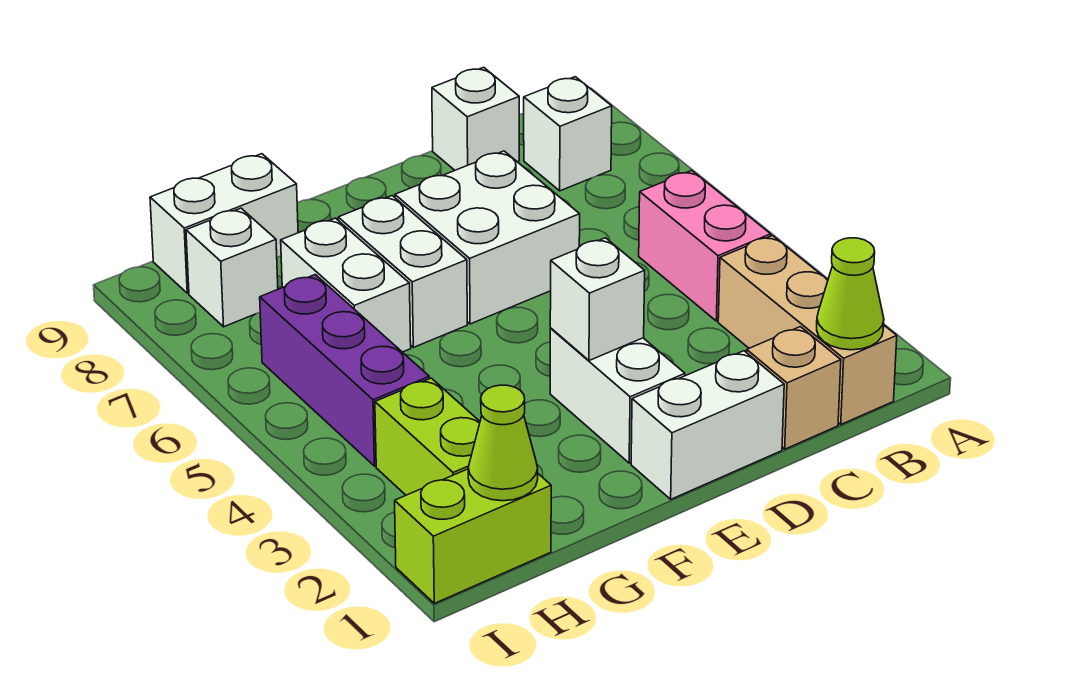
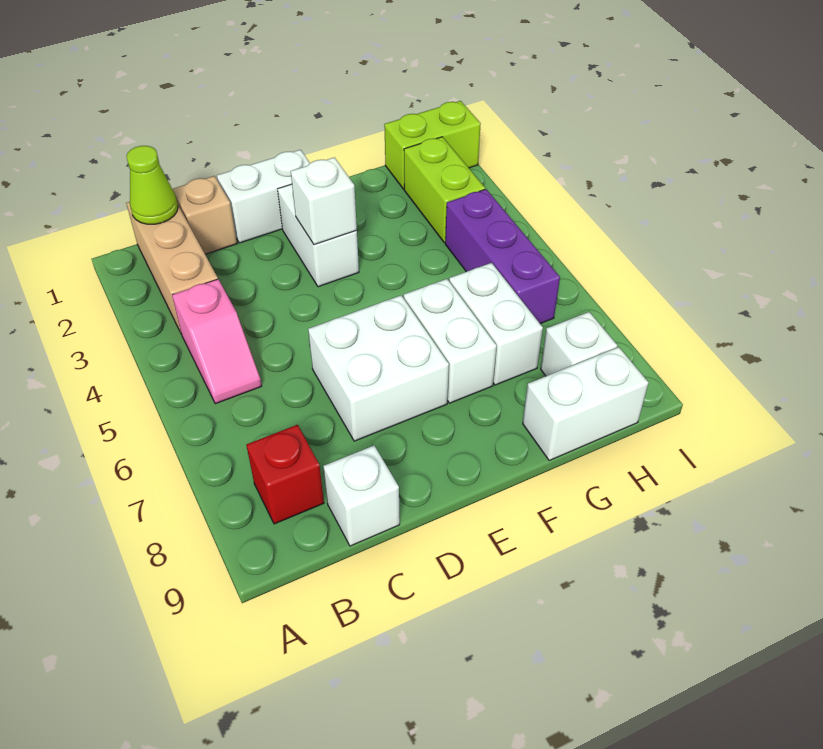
pink brick B4:B5 level 1 -> pink slope B4:B5 level 1 top 4
white brick B8 level 1 -> red brick B8 level 1
lime cone H1 level 2 -> none

